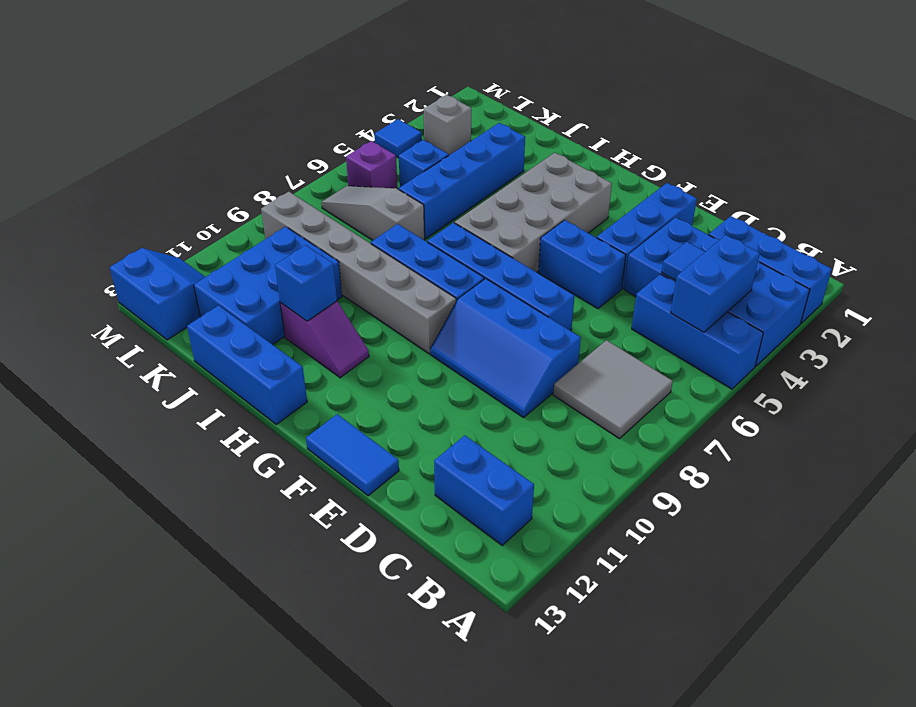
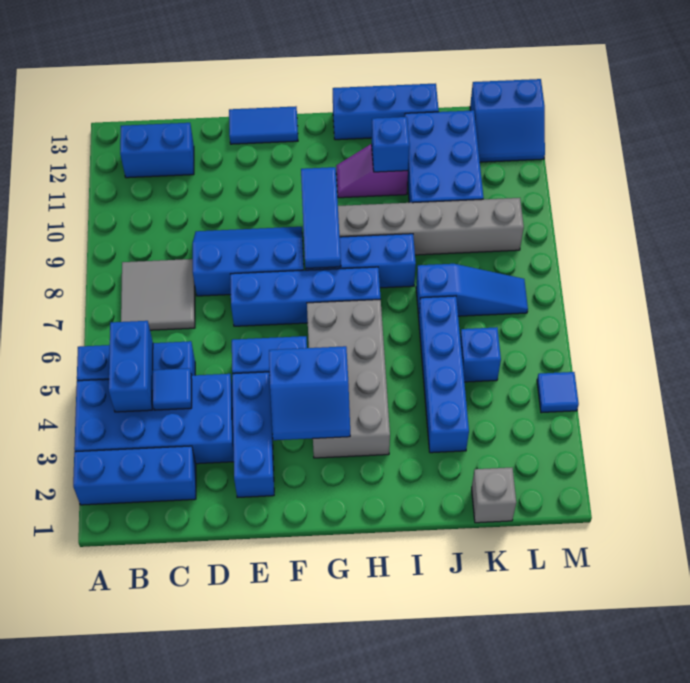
none -> blue slope F3:G4 level 2 top 4
none -> blue tile G8:G10 level 2
grey slope J7:L7 level 1 top J -> blue slope J7:L7 level 1 top J
grey brick L3 level 1 -> grey brick K1 level 1
purple brick L6 level 1 -> none

